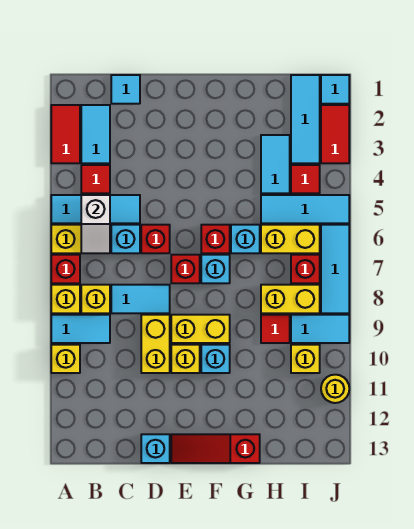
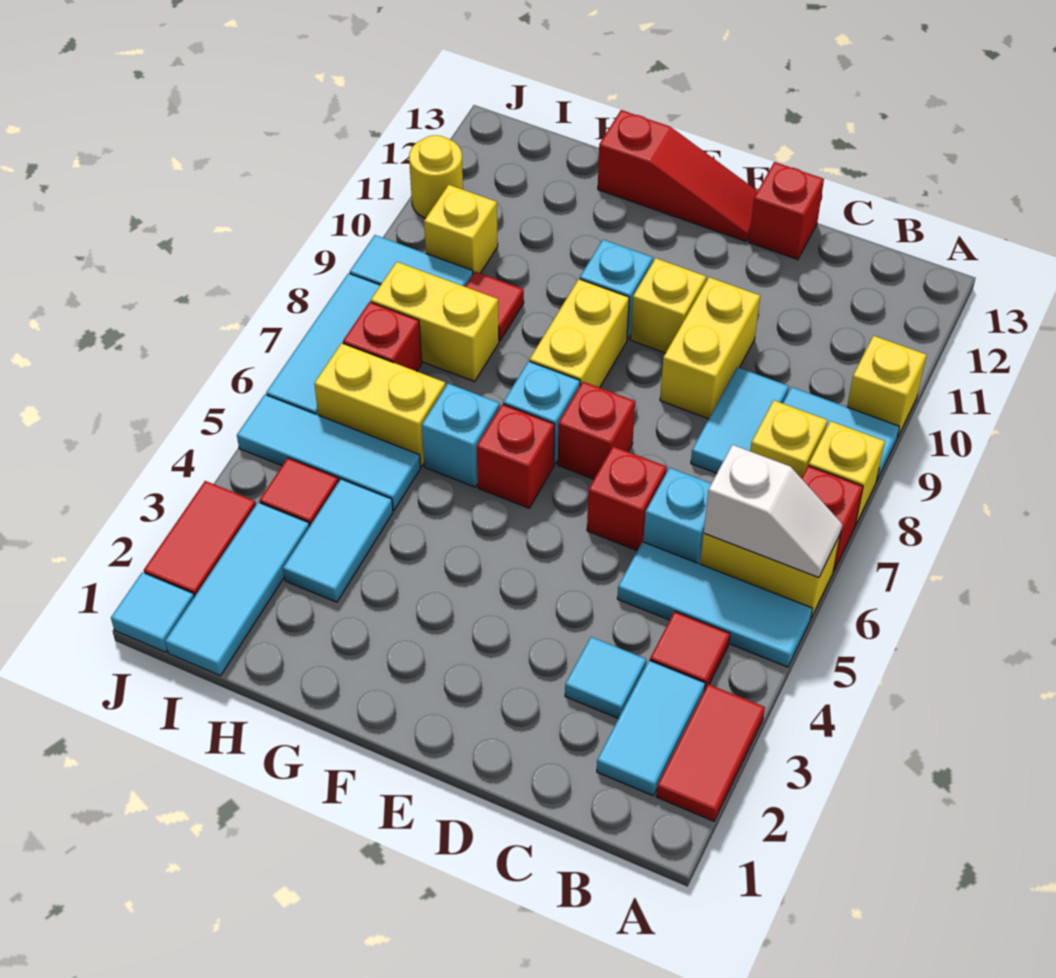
white slope B5:B6 level 2 top 5 -> white slope A6:B6 level 2 top B
cyan tile C1 level 1 -> cyan tile C3 level 1
cyan tile C8:D8 level 1 -> cyan tile C8:C9 level 1
cyan brick D13 level 1 -> red brick D13 level 1
yellow brick E9:F9 level 1 -> yellow brick F8:F9 level 1

